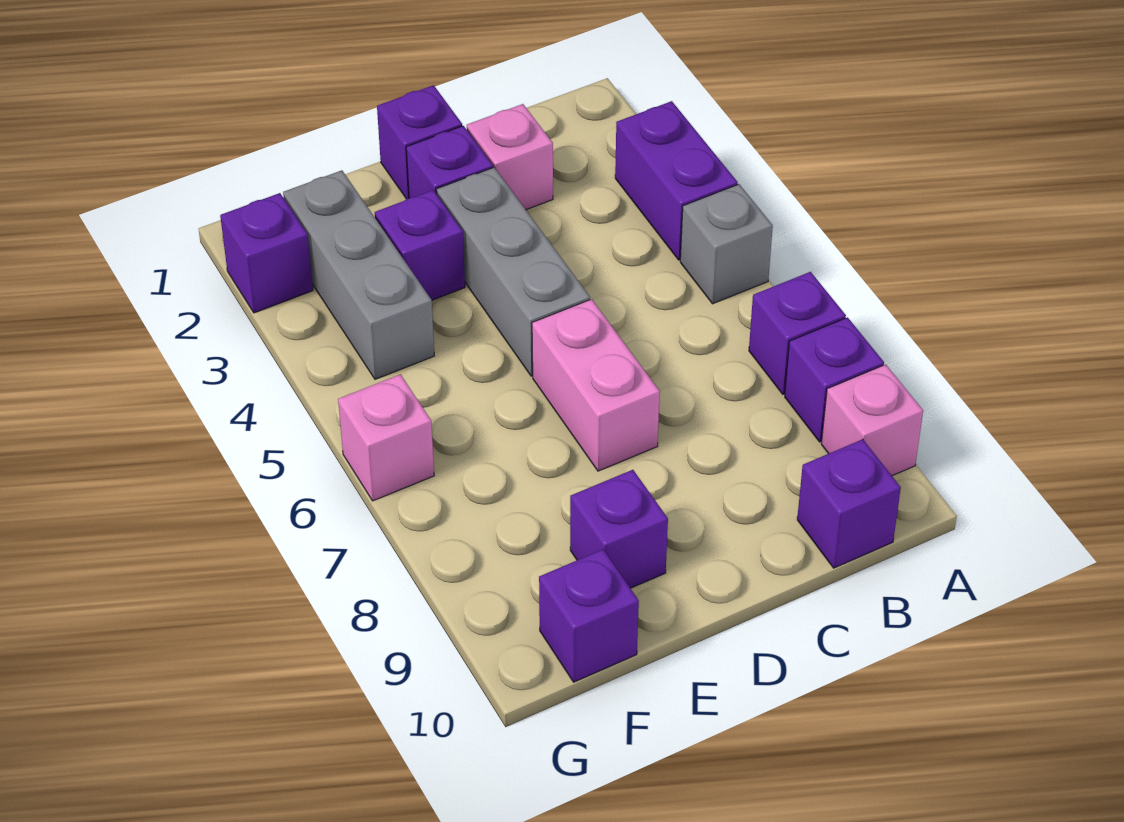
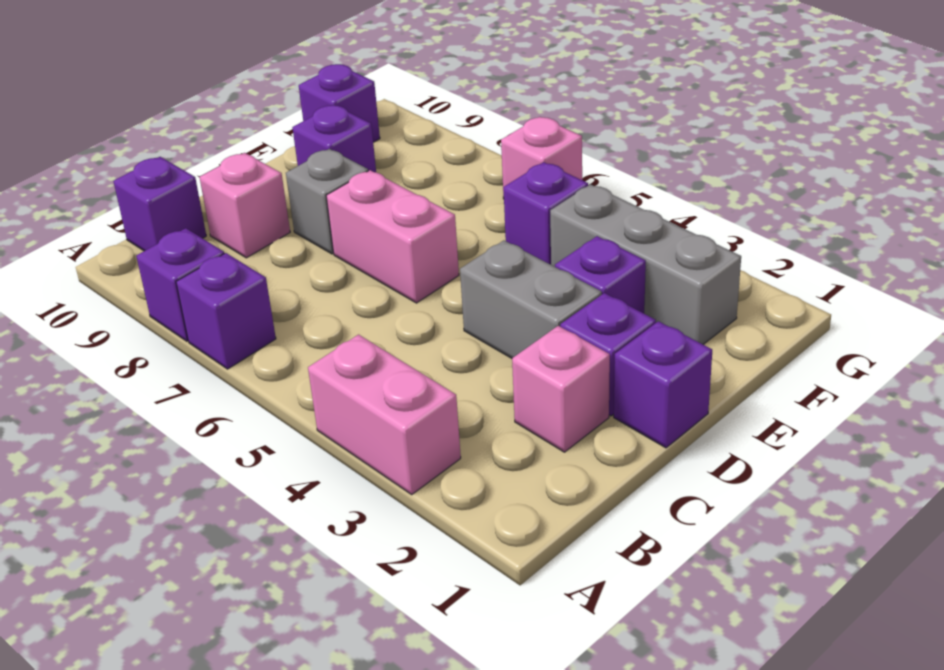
purple brick A3:A4 level 1 -> pink brick A3:A4 level 1
grey brick A5 level 1 -> grey brick D8 level 1
pink brick A9 level 1 -> pink brick C9 level 1
grey brick D3:D5 level 1 -> grey brick D3:D4 level 1
purple brick G2 level 1 -> purple brick F5 level 1

